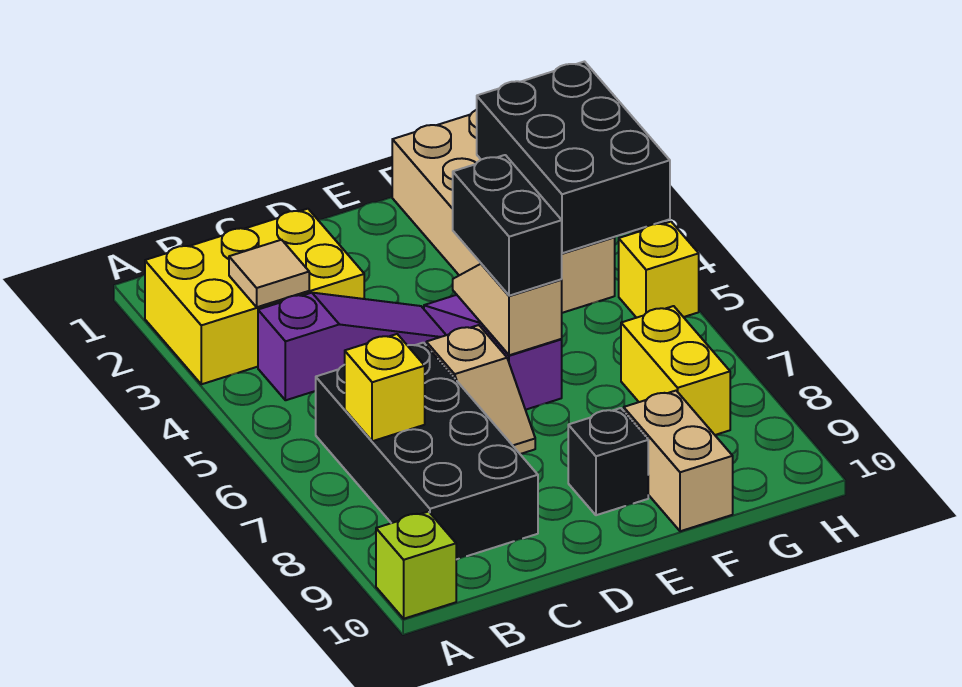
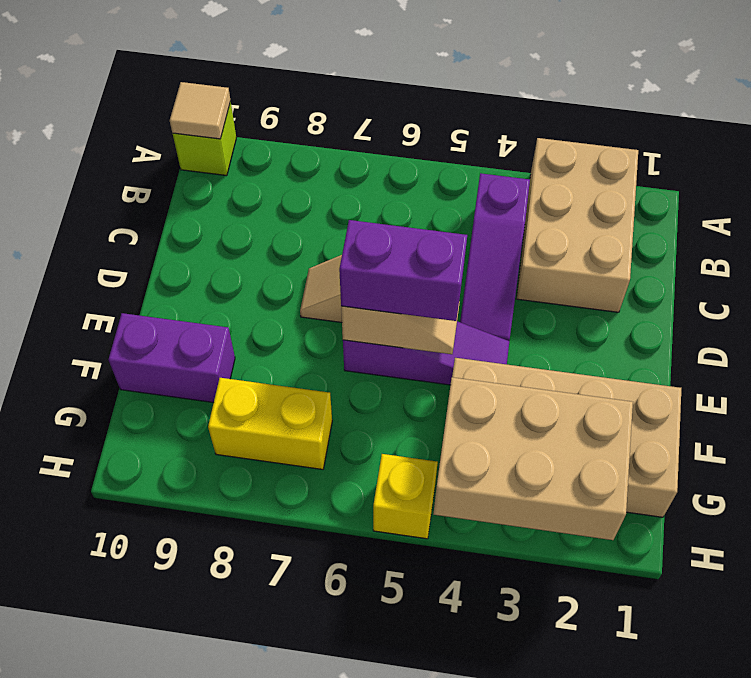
yellow brick A2:C3 level 1 -> tan brick A2:C3 level 1
tan tile B3 level 2 -> tan tile A10 level 2
black brick B6:C9 level 1 -> none
yellow brick B7 level 2 -> none
black brick E5:E6 level 3 -> purple brick E5:E6 level 3
black brick E9 level 1 -> none
tan brick F9:F10 level 1 -> purple brick F9:F10 level 1
black brick G2:H4 level 2 -> tan brick G2:H4 level 2

